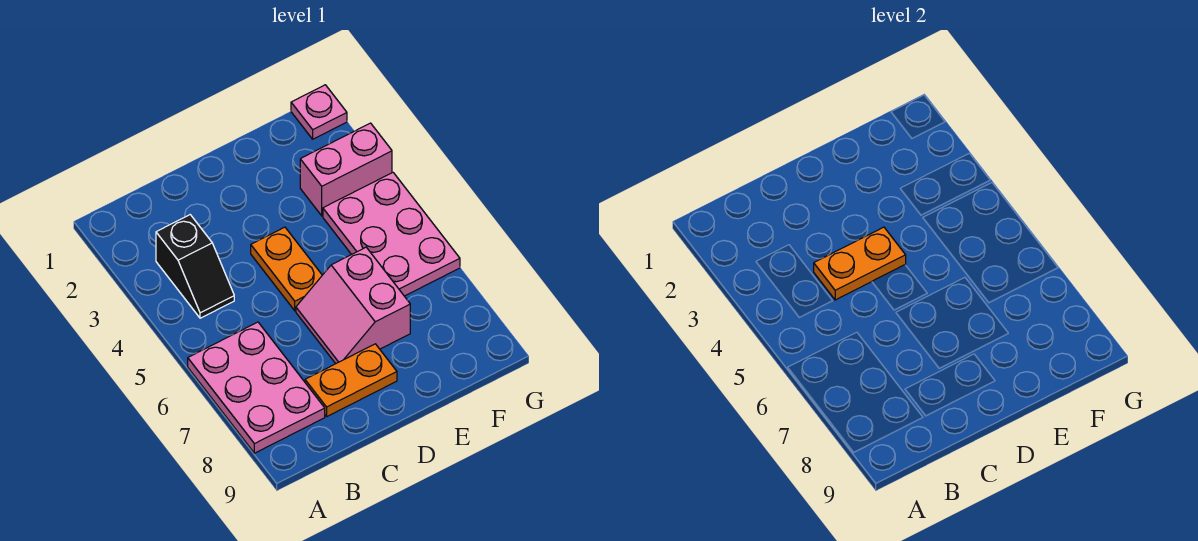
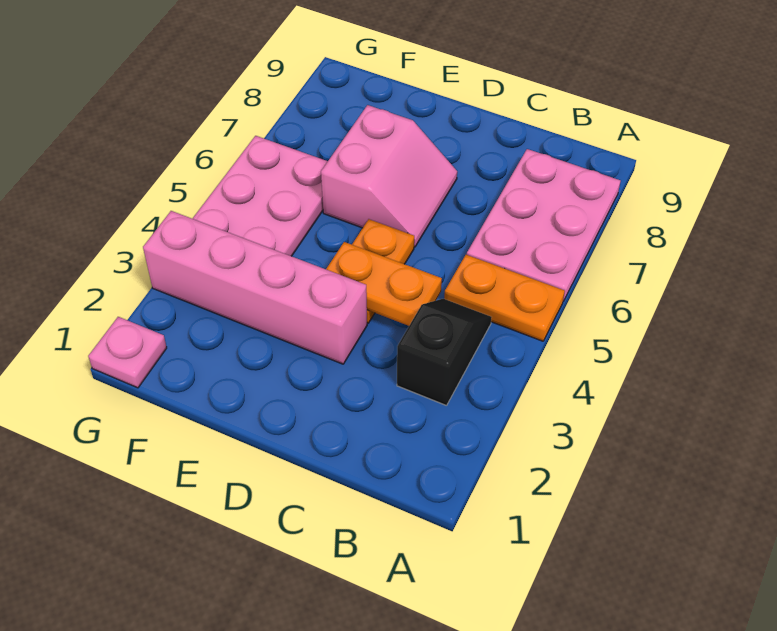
orange plate C8:D8 level 1 -> orange plate A5:B5 level 1
pink brick F3:G3 level 1 -> pink brick D3:G3 level 1

